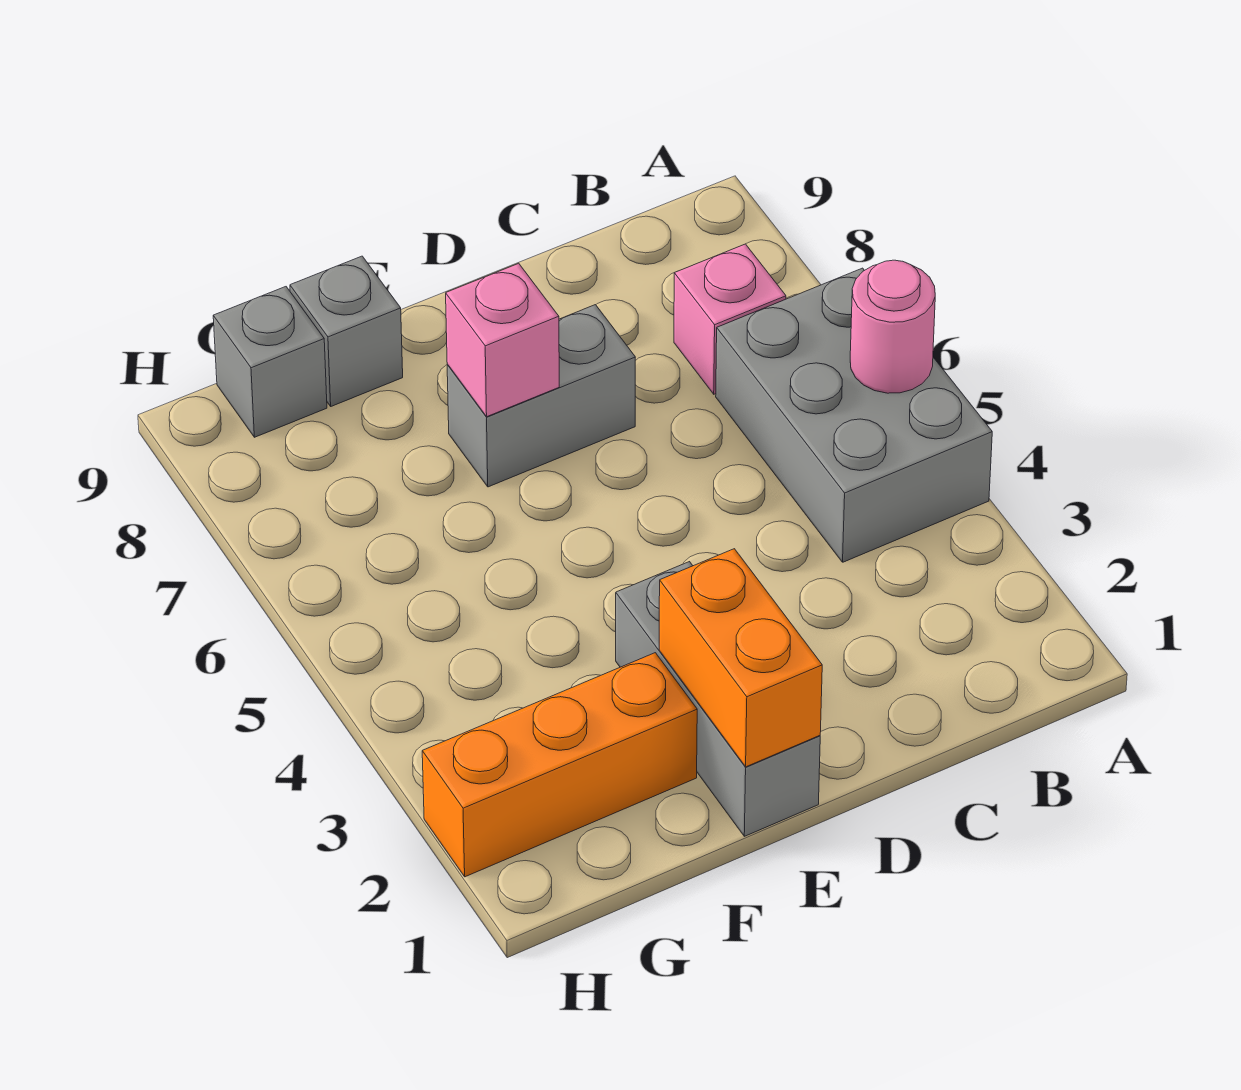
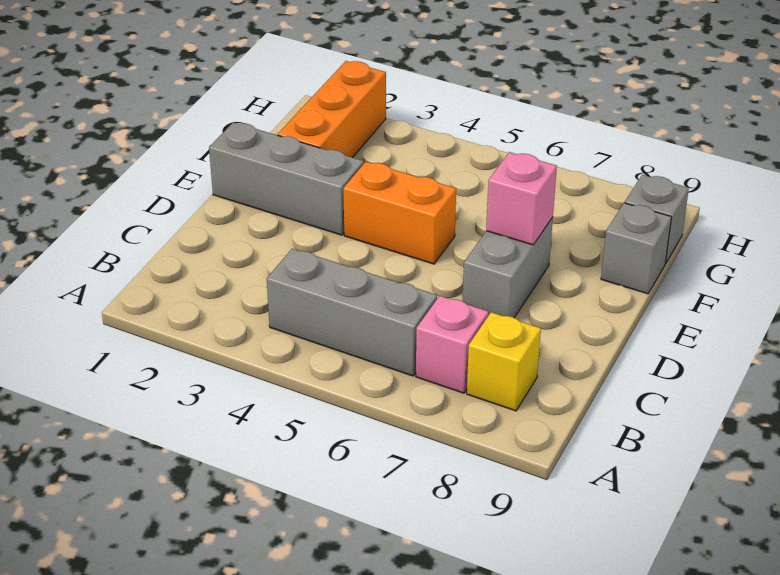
grey brick A4:B6 level 1 -> grey brick B4:B6 level 1
pink round brick A5 level 2 -> none
none -> yellow brick B8 level 1
orange brick E1:E2 level 2 -> orange brick E4:E5 level 1

